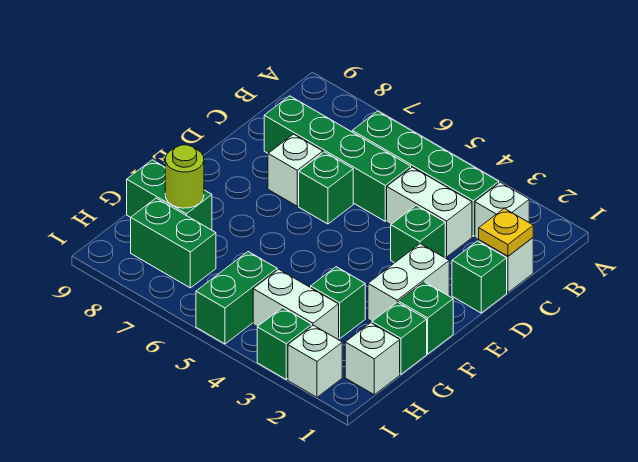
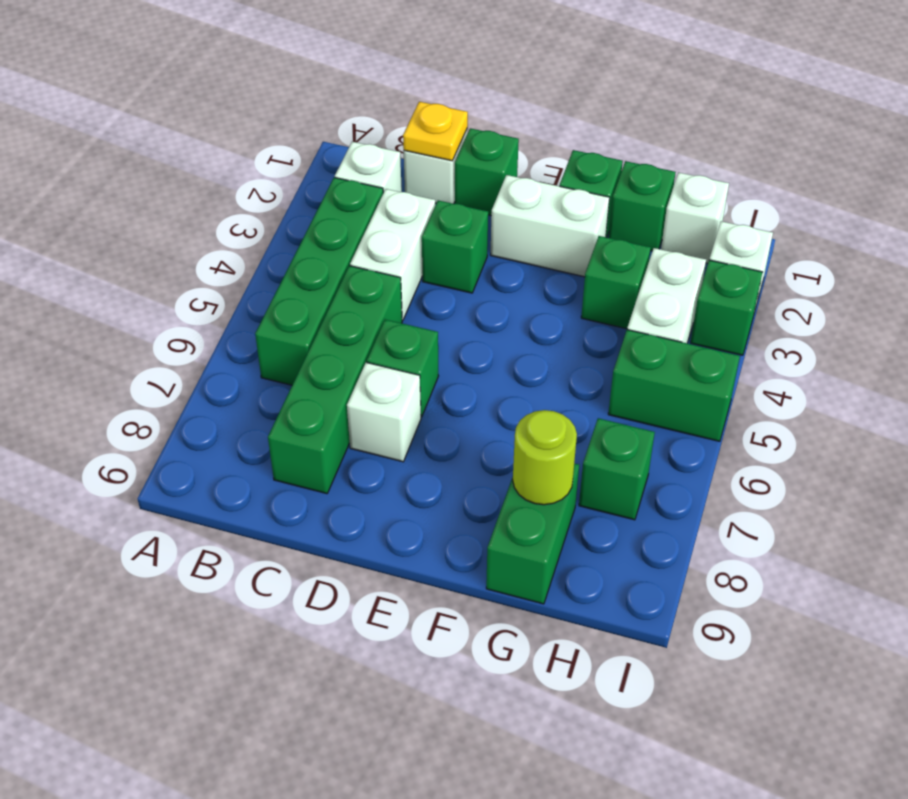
green brick H7:H8 level 1 -> green brick H7 level 1

